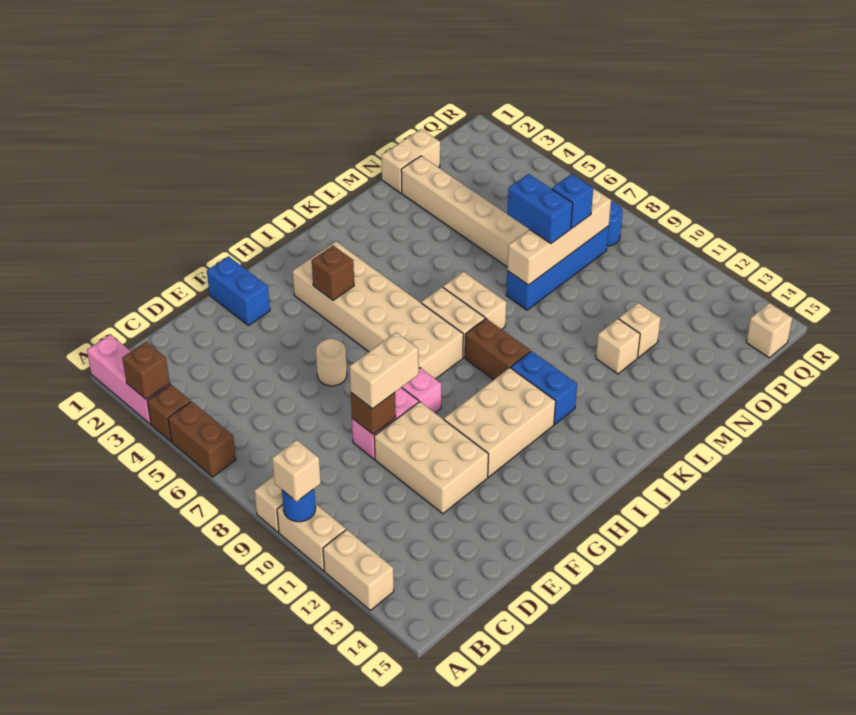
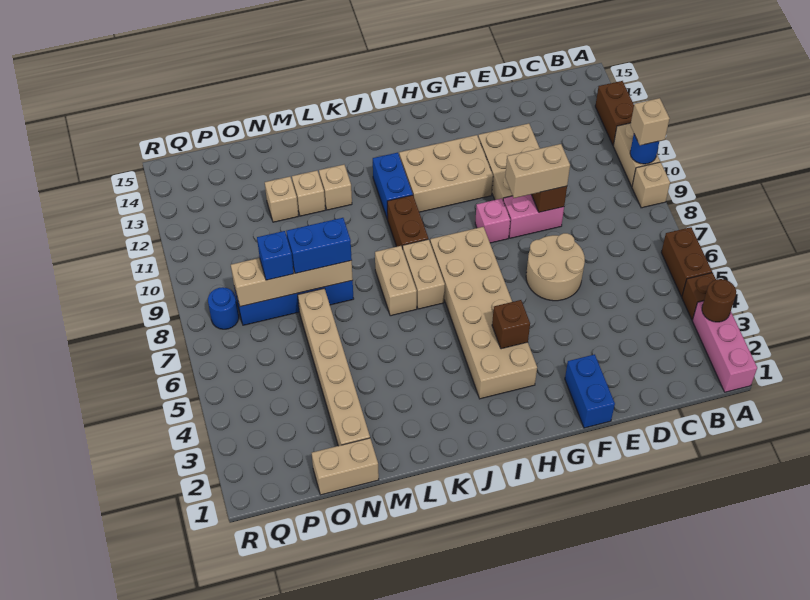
brown brick A3 level 2 -> brown round brick A3 level 2
tan brick A12:A13 level 1 -> brown brick A12:A13 level 1
tan round brick F6 level 1 -> tan round brick E6:F7 level 1
blue brick N7:N8 level 3 -> blue brick M8:N8 level 3
tan brick Q15 level 1 -> tan brick L12 level 1

